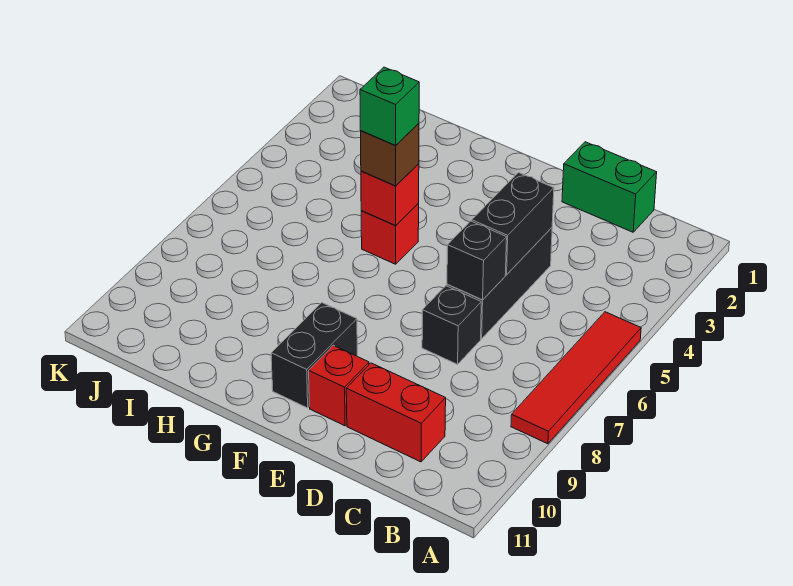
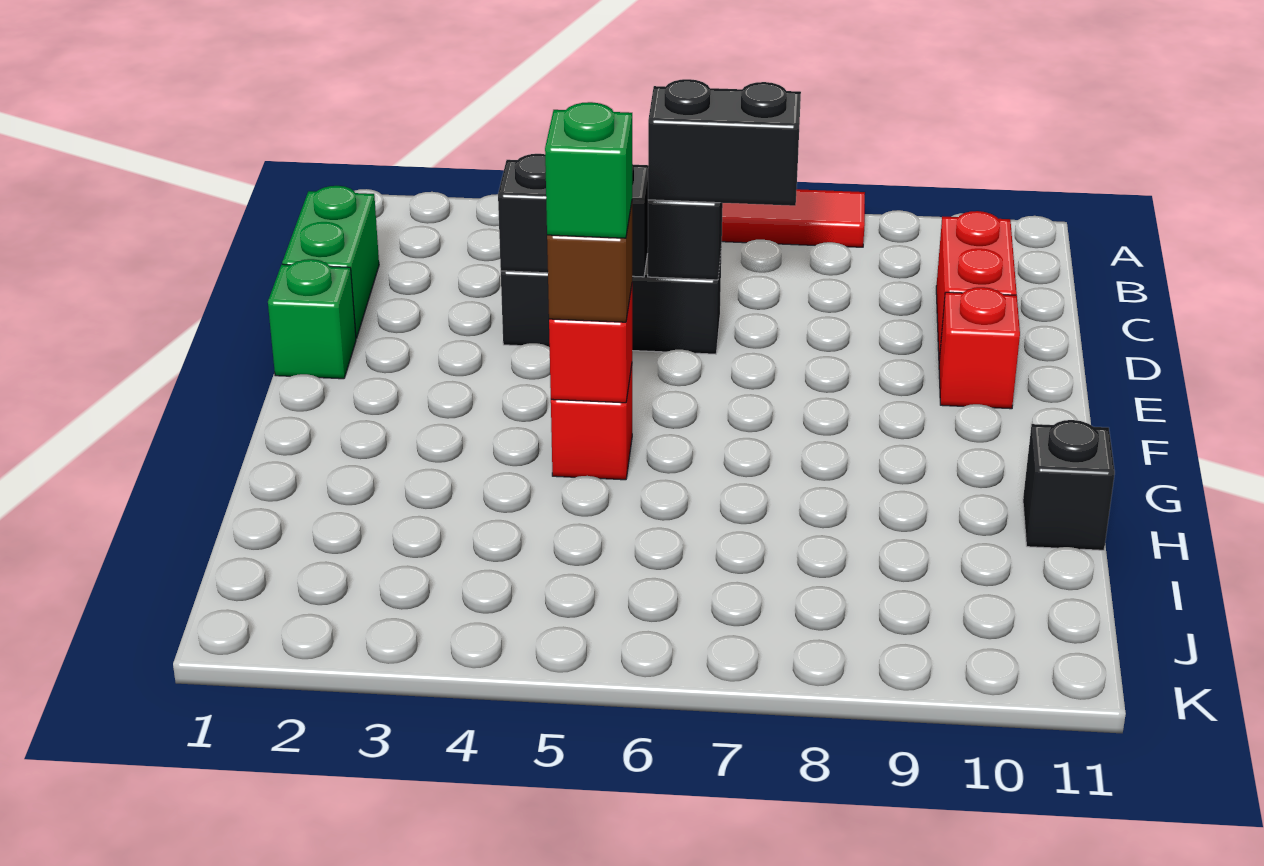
black brick D7 level 1 -> black brick H11 level 1
none -> green brick E1 level 1
black brick F9:F10 level 1 -> black brick D6:D7 level 3

